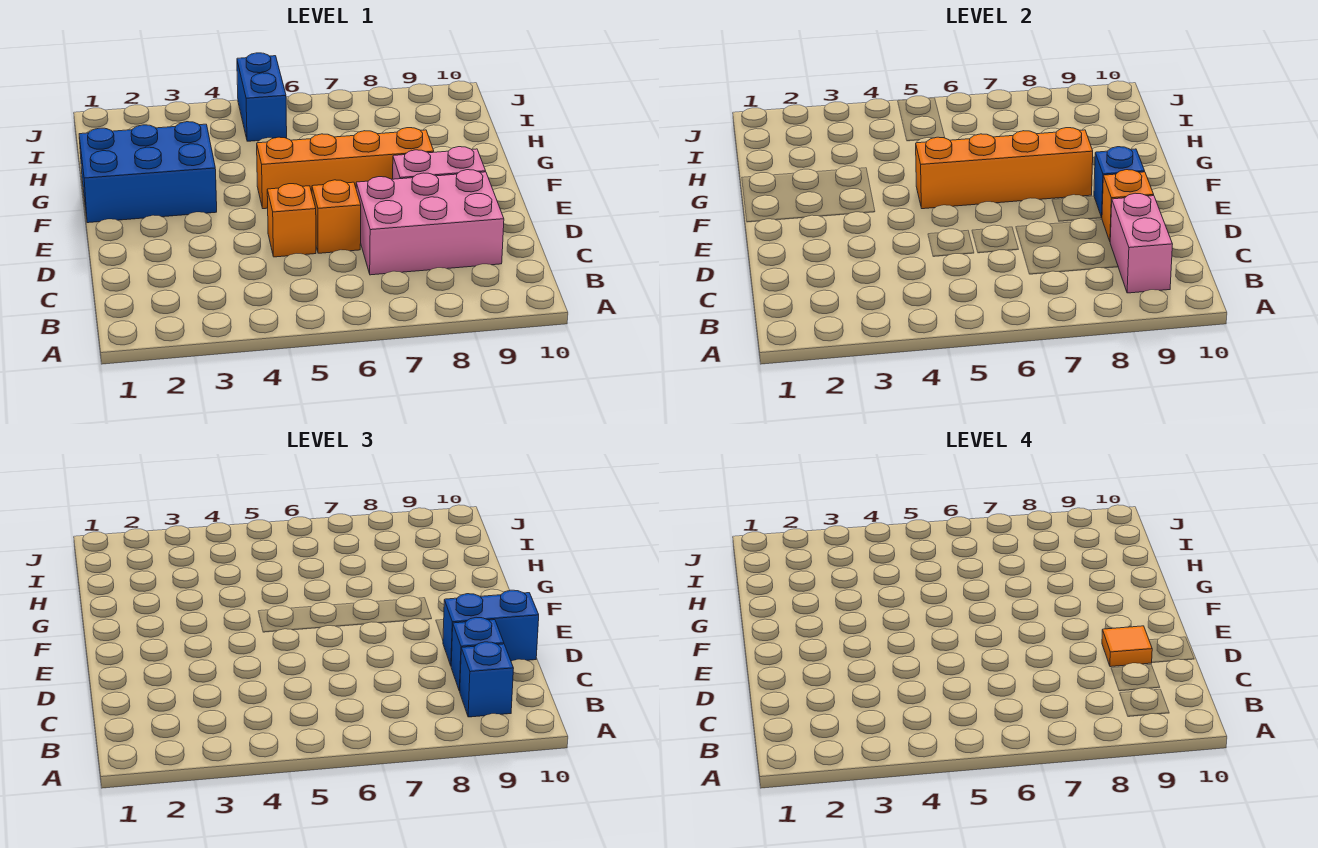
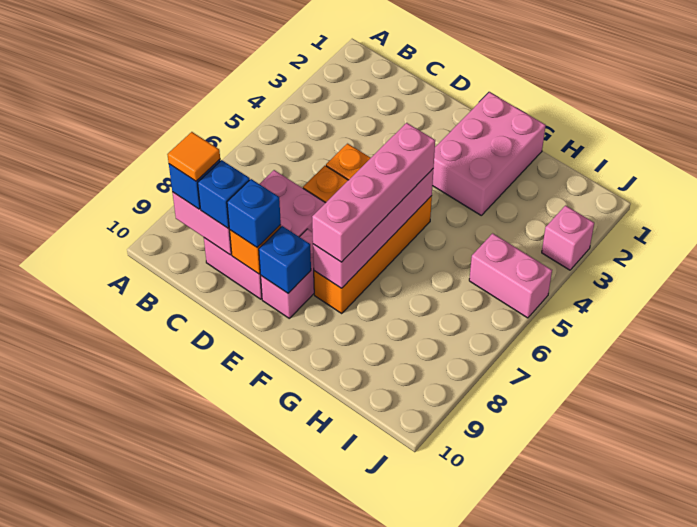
blue brick D9:D10 level 3 -> blue brick D9 level 3
orange tile D9 level 4 -> orange tile B9 level 4
blue brick F1:G3 level 1 -> pink brick F1:G3 level 1
orange brick F5:F8 level 2 -> pink brick F5:F8 level 2
none -> pink brick F5:F8 level 3
blue brick I5:J5 level 1 -> pink brick I5:J5 level 1
none -> pink brick J3 level 1

